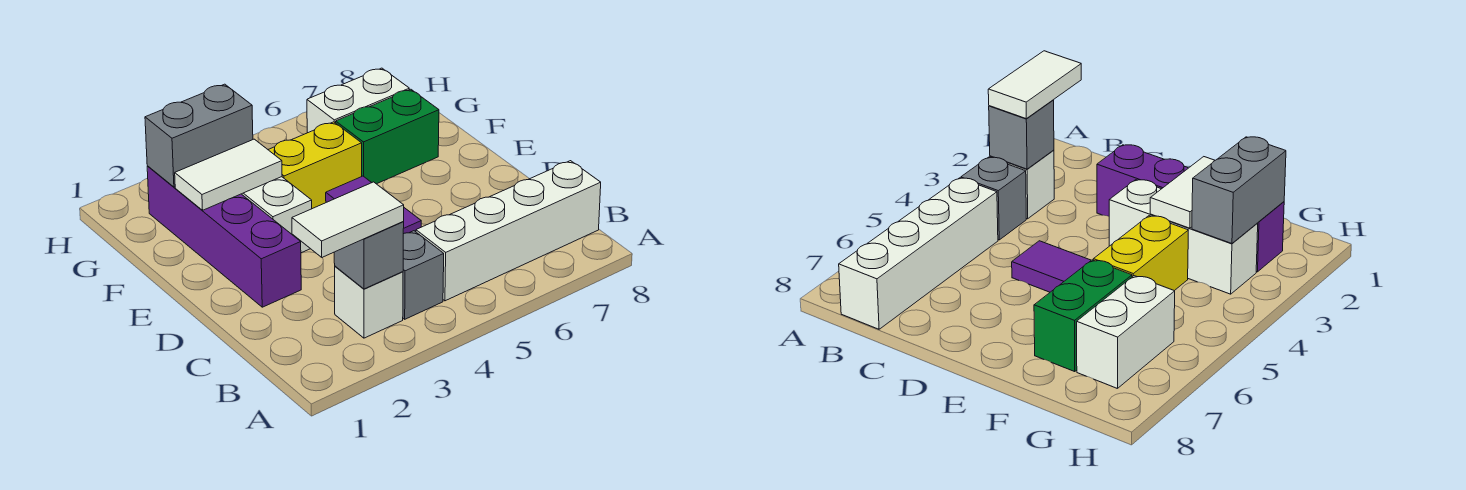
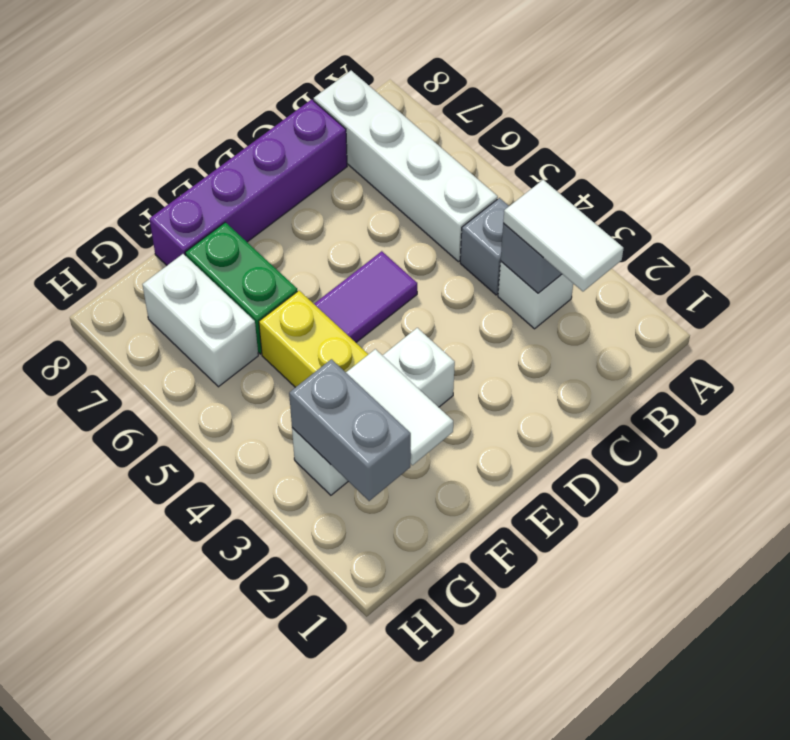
purple brick D2:G2 level 1 -> purple brick C8:F8 level 1

